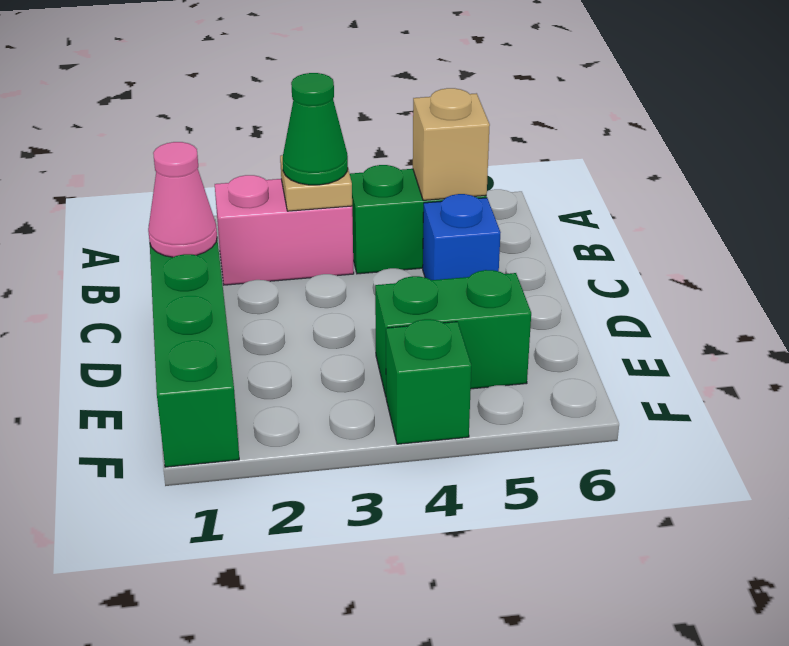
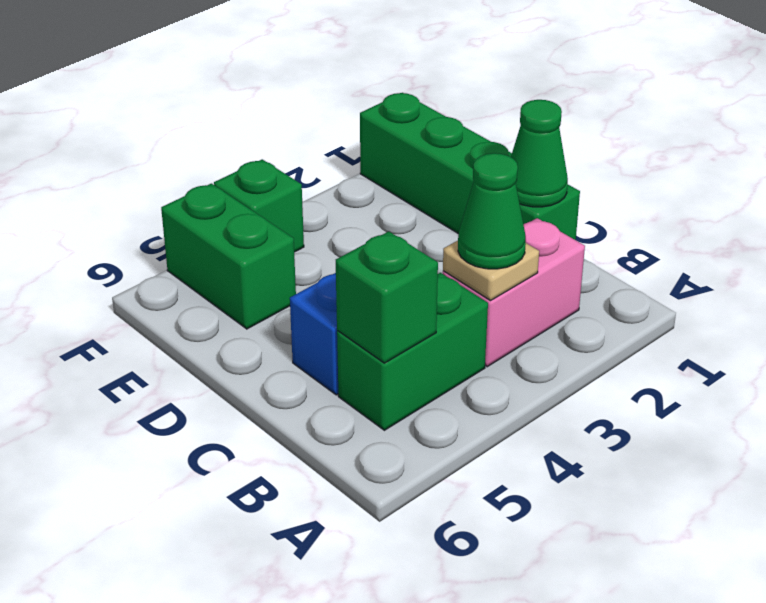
tan brick B5 level 2 -> green brick B5 level 2
pink cone C1 level 2 -> green cone C1 level 2
green brick E4:E5 level 1 -> green brick E5:F5 level 1

